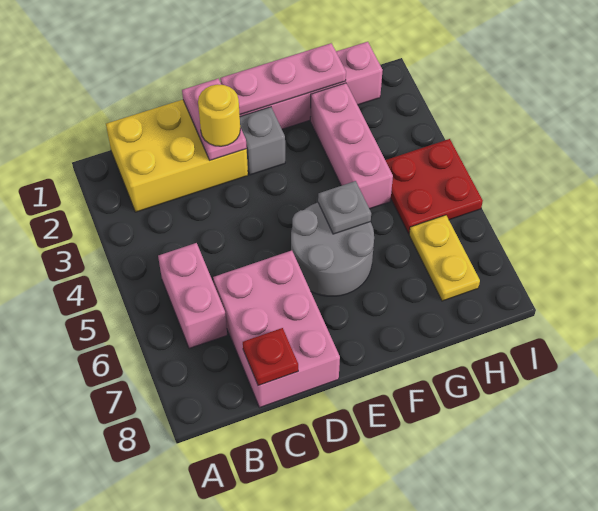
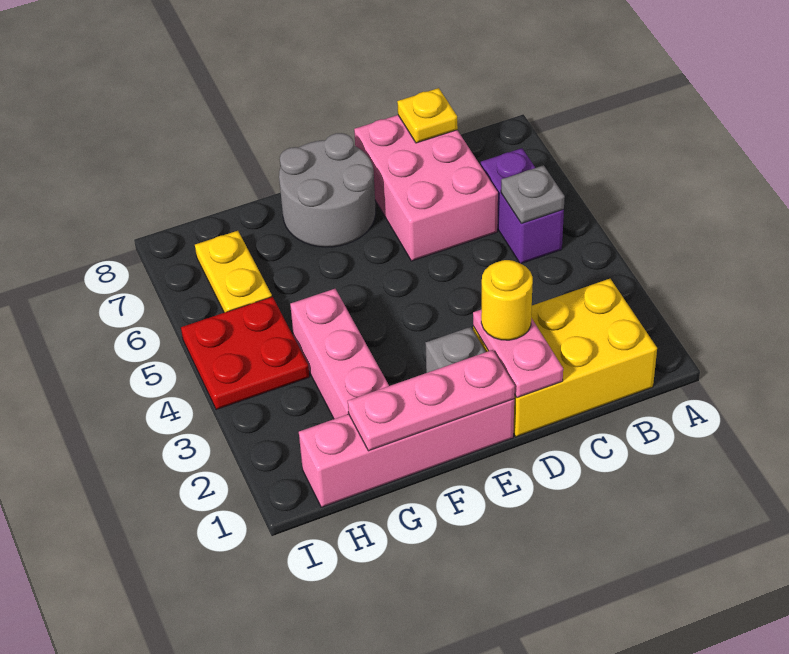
pink brick B5:B6 level 1 -> purple brick B5:B6 level 1
red plate C8 level 2 -> yellow plate C8 level 2
grey round brick E5:F6 level 1 -> grey round brick E7:F8 level 1
grey plate F5 level 2 -> grey plate B5 level 2

